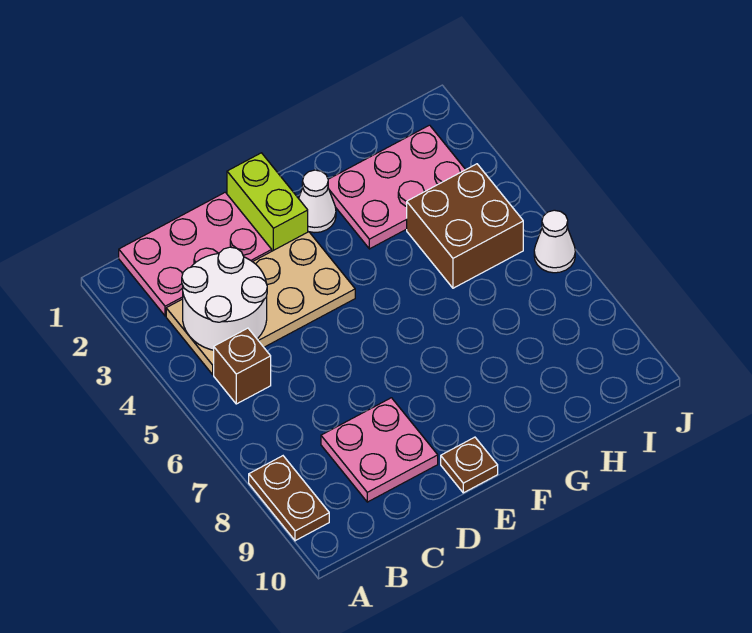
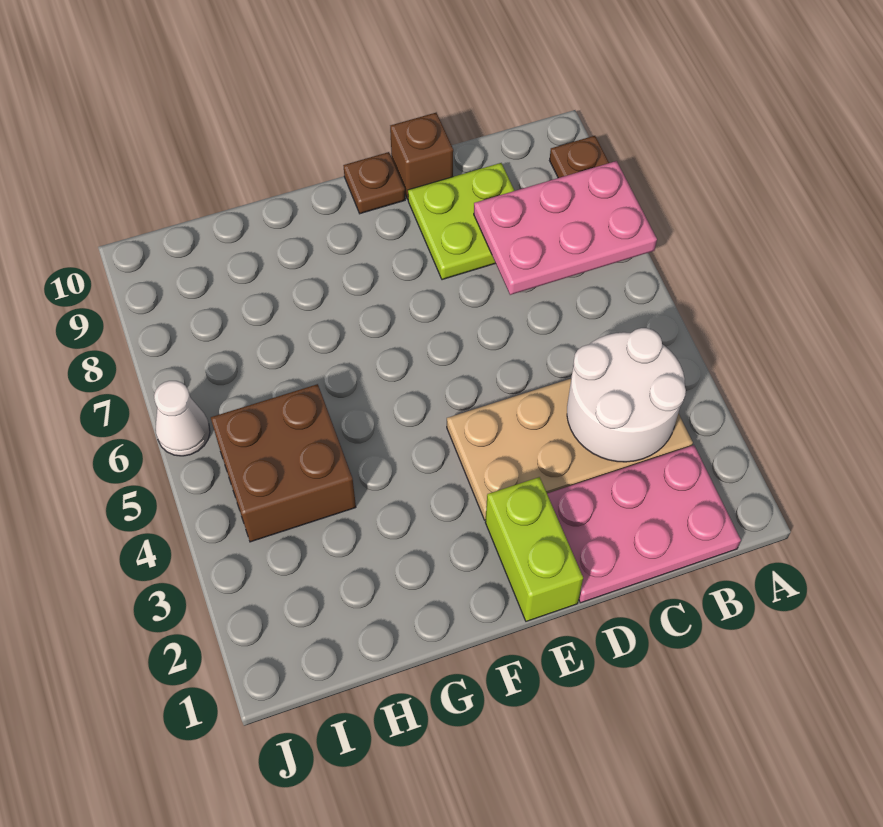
brown brick B5 level 1 -> brown brick D10 level 1
pink plate C8:D9 level 1 -> lime plate C8:D9 level 1
white cone F2 level 1 -> none
pink plate G2:I3 level 1 -> pink plate A7:C8 level 2

